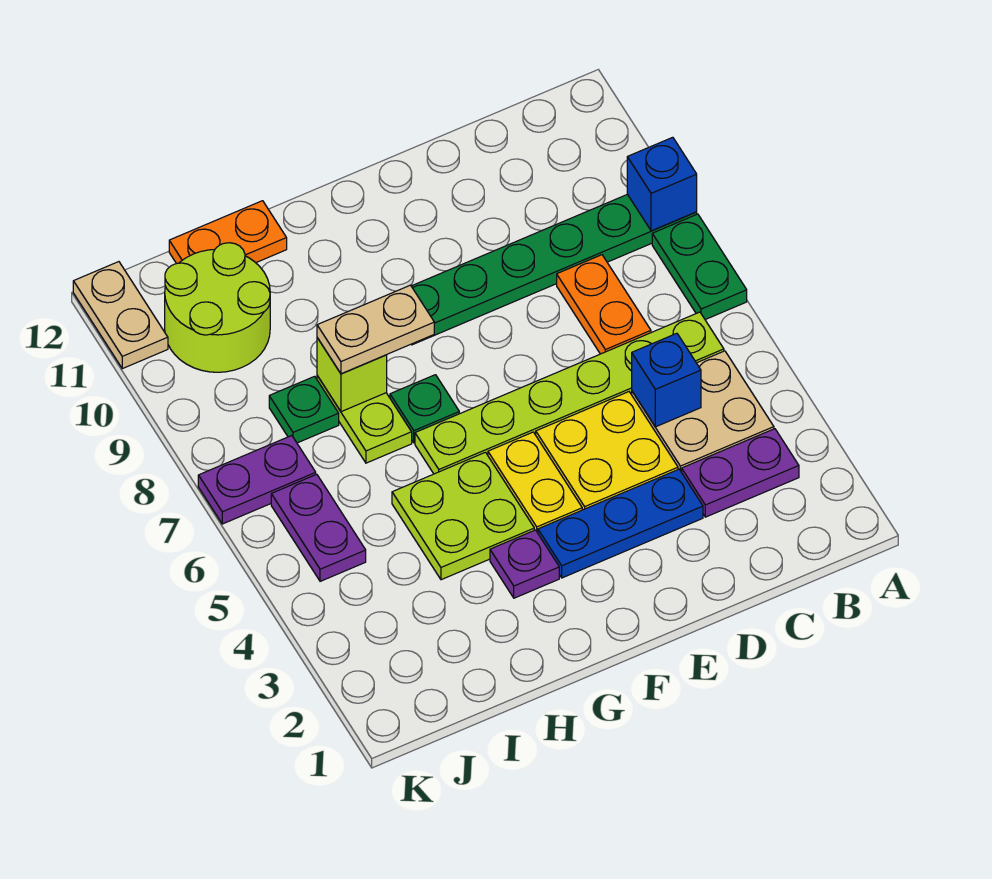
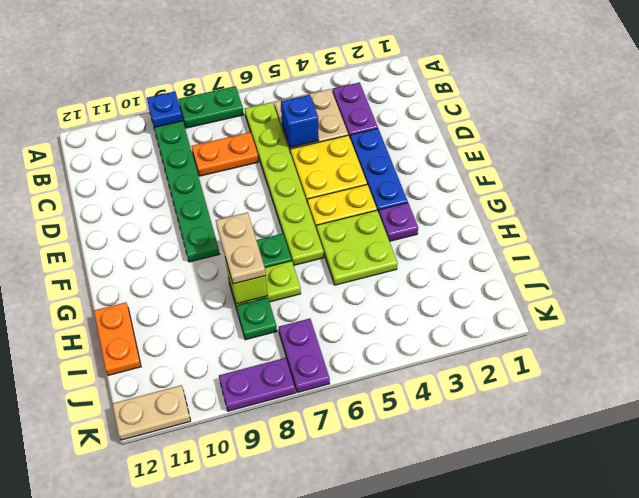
blue brick A9 level 2 -> blue plate A9 level 2
lime round brick I10:J11 level 1 -> none
purple plate J5:J6 level 1 -> purple plate K8:K9 level 1

